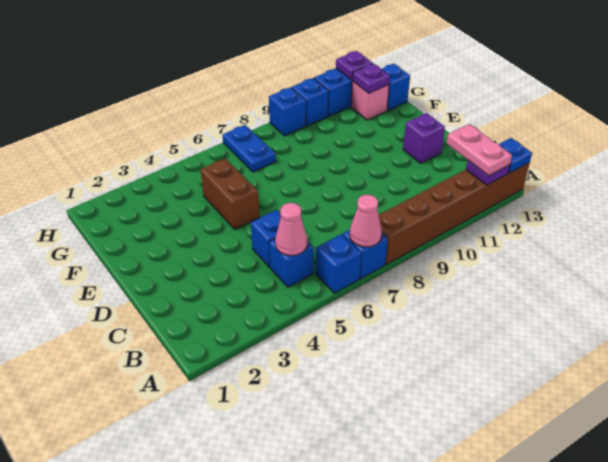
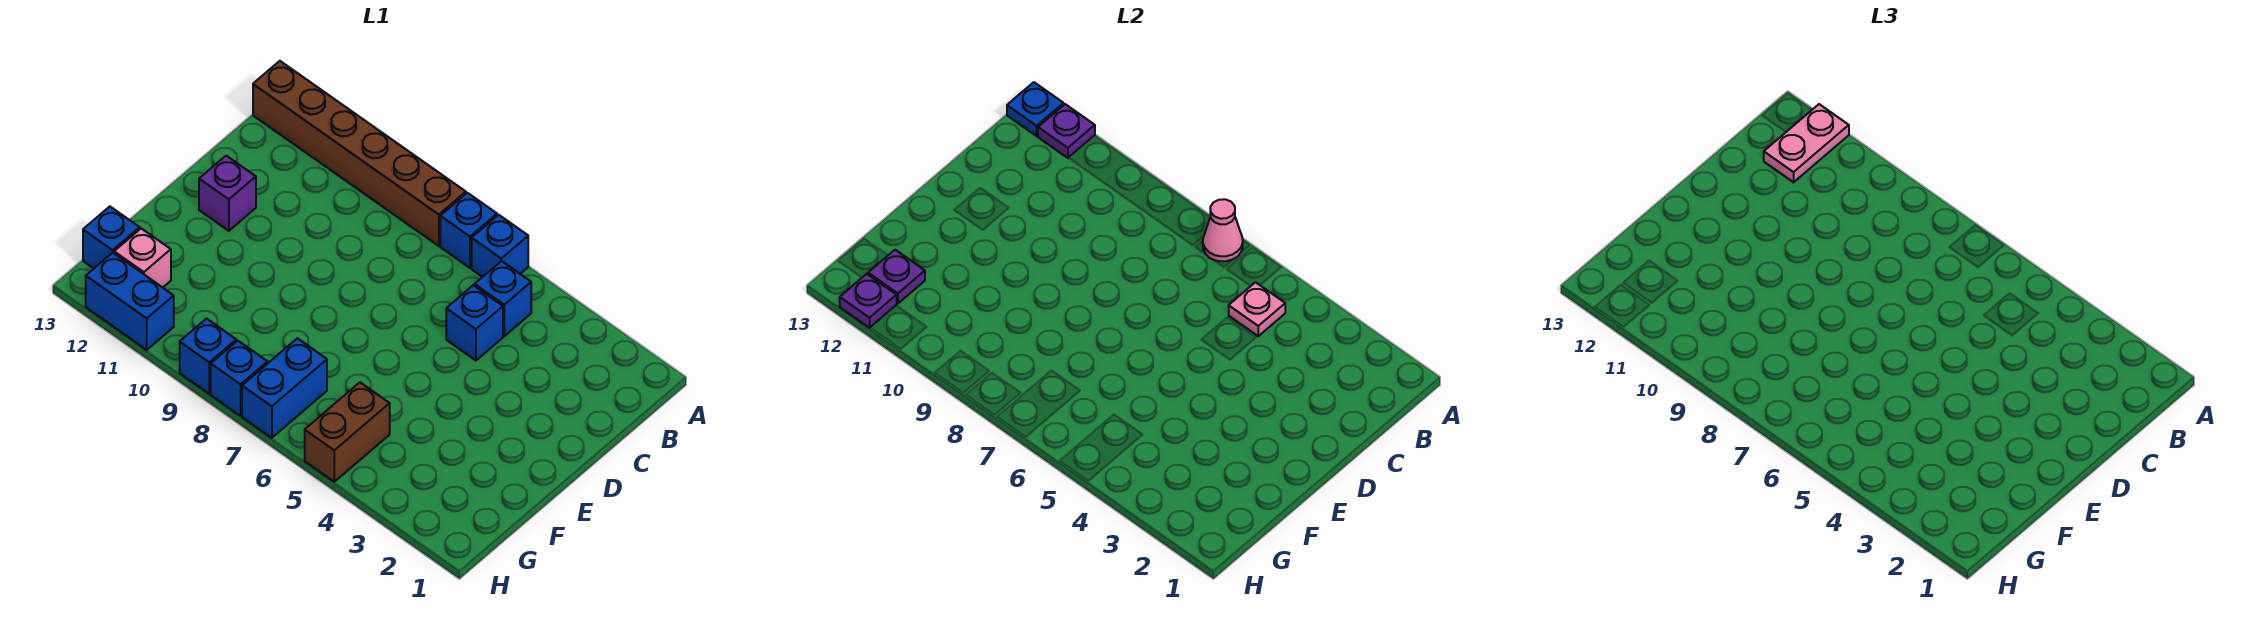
pink cone B5 level 2 -> pink plate B5 level 2
brown brick E5:F5 level 1 -> brown brick G5:H5 level 1
blue plate G7:H7 level 1 -> blue brick G7:H7 level 1
blue brick H10 level 1 -> blue brick H8 level 1

